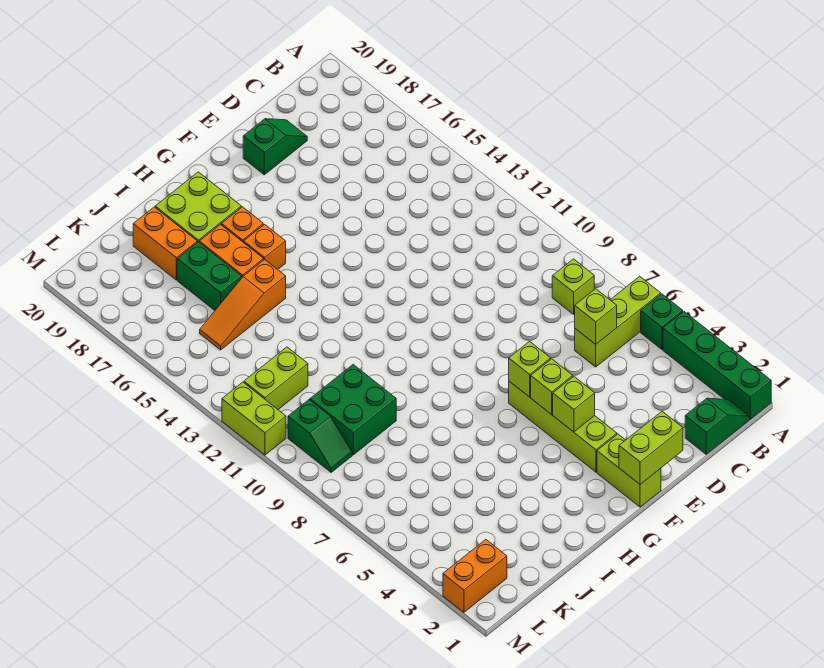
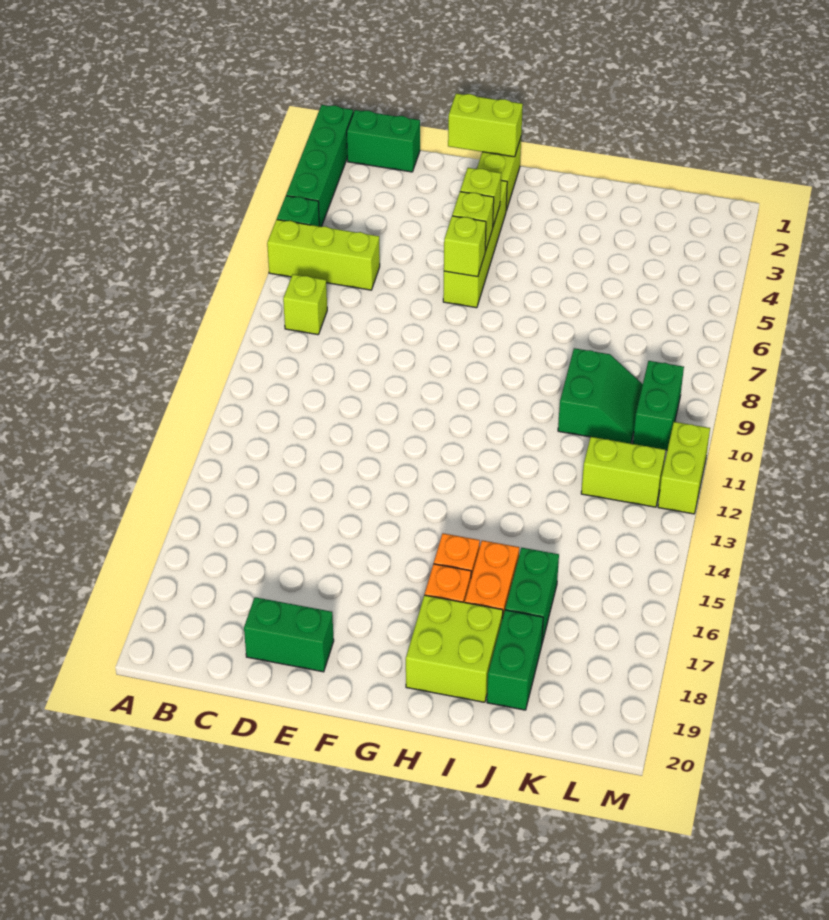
green slope B1:C1 level 1 top C -> green brick B1:C1 level 1
lime brick C6 level 2 -> none
green slope D19:E19 level 1 top E -> green brick D19:E19 level 1
orange slope I15:K15 level 1 top I -> none
green brick J9:K10 level 1 -> green slope J9:K10 level 1 top J
orange brick J18:J19 level 1 -> green brick J18:J19 level 1
orange brick L2:M2 level 1 -> none
green slope L9:L10 level 1 top 10 -> green brick L9:L10 level 1

